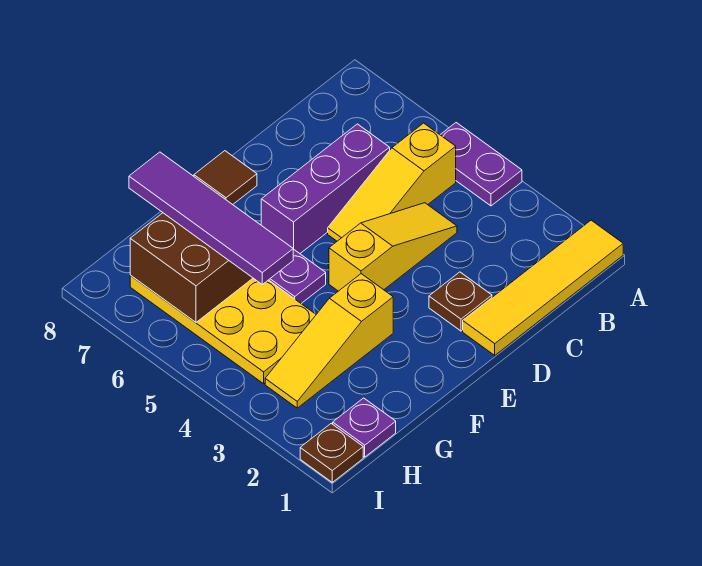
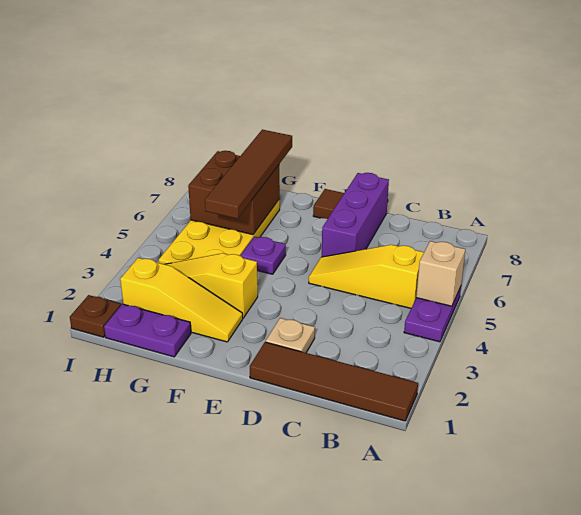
yellow tile A1:D1 level 1 -> brown tile A1:D1 level 1
none -> tan brick A5 level 2
yellow slope C4:E4 level 1 top E -> yellow slope F2:H2 level 1 top H
purple brick C6:E6 level 1 -> purple brick D6:D8 level 1
brown plate D2 level 1 -> tan plate D2 level 1
purple tile G5:G8 level 3 -> brown tile G5:G8 level 3
purple plate H1 level 1 -> purple plate G1:H1 level 1

